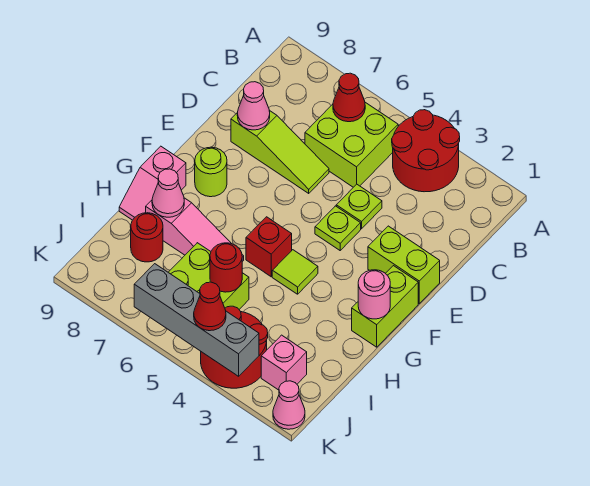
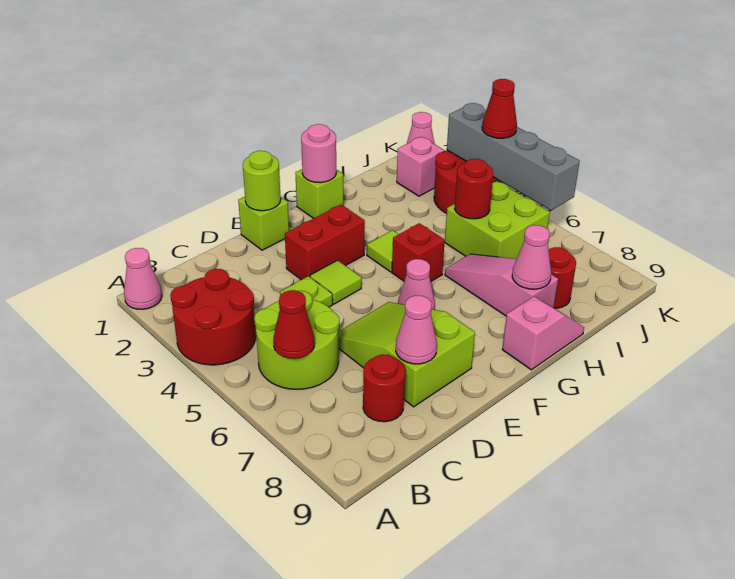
none -> pink cone A1 level 1
lime brick B5:C6 level 1 -> lime round brick B5:C6 level 1
none -> red round brick C8 level 1
lime slope D6:D8 level 1 top 8 -> lime slope D6:E8 level 1 top 8
lime brick E1:E2 level 1 -> lime brick E1 level 1
none -> red brick E3:F3 level 1
lime plate E4 level 1 -> lime tile E4 level 1
lime brick F1:G1 level 1 -> lime brick G1 level 1
none -> pink cone F6 level 1
lime round brick F8 level 1 -> lime round brick E1 level 2

